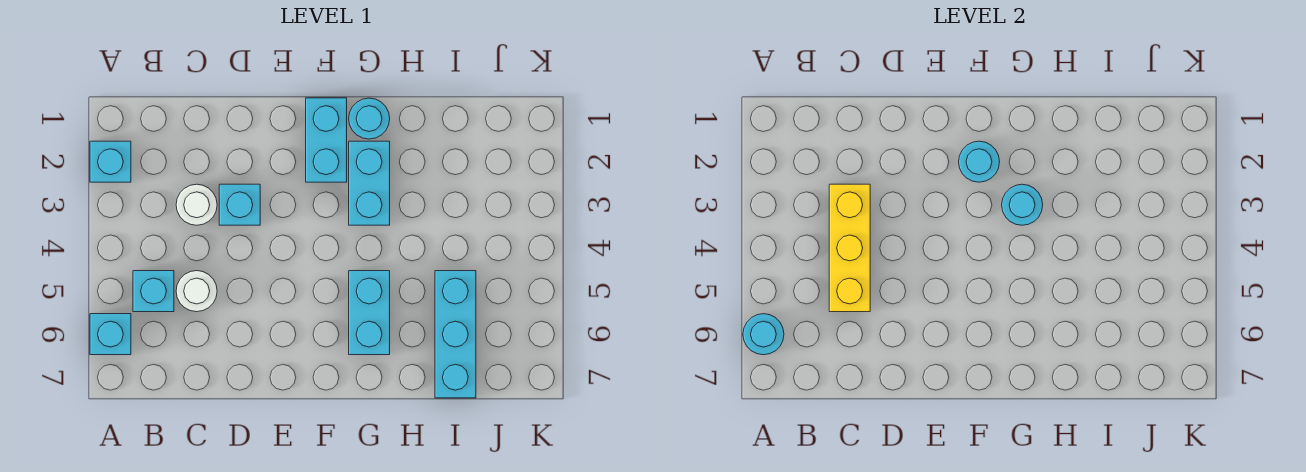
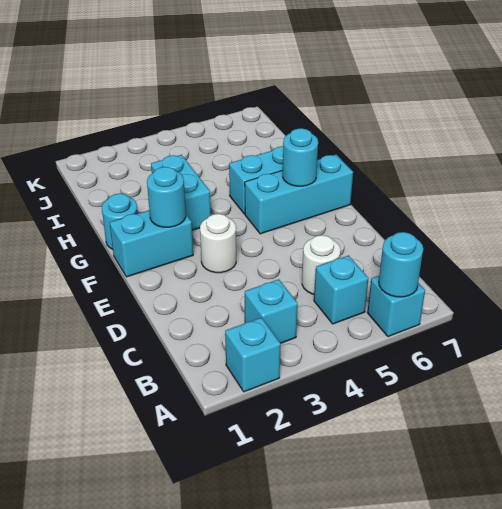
white round brick C3 level 1 -> white round brick E3 level 1
yellow brick C3:C5 level 2 -> none
cyan brick D3 level 1 -> cyan brick B3 level 1
cyan brick G2:G3 level 1 -> cyan brick G3:H3 level 1
cyan round brick G3 level 2 -> cyan round brick F6 level 2
cyan brick I5:I7 level 1 -> cyan brick F5:F7 level 1

